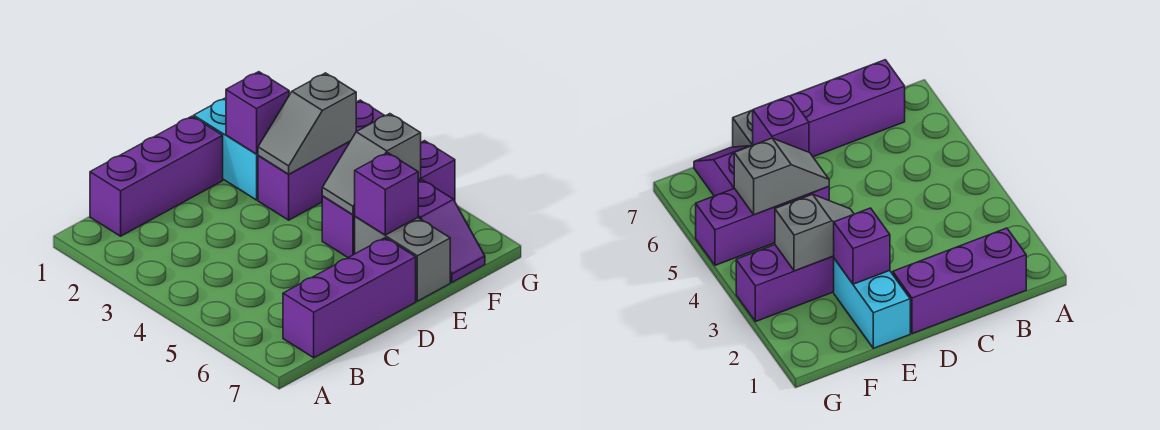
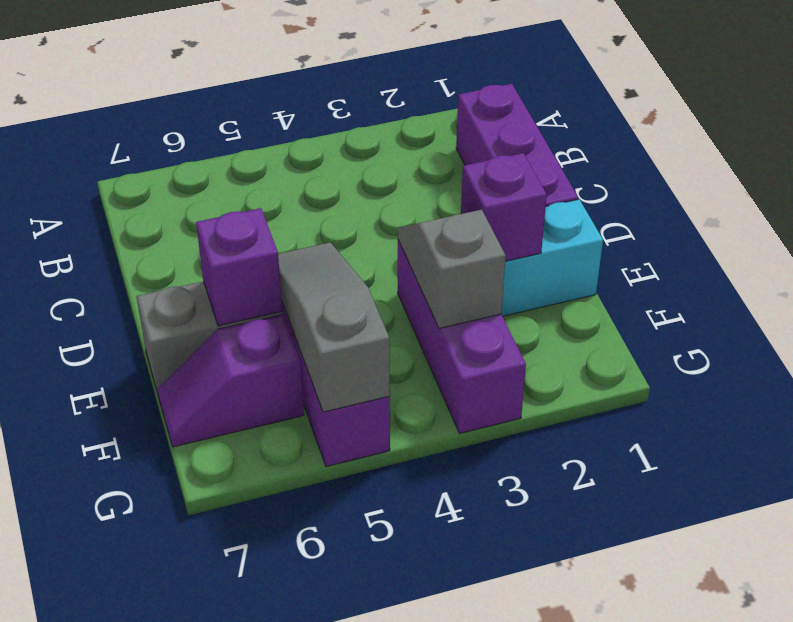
purple brick B7:D7 level 1 -> none
grey slope E5:F5 level 2 top F -> grey slope E5:G5 level 2 top G

